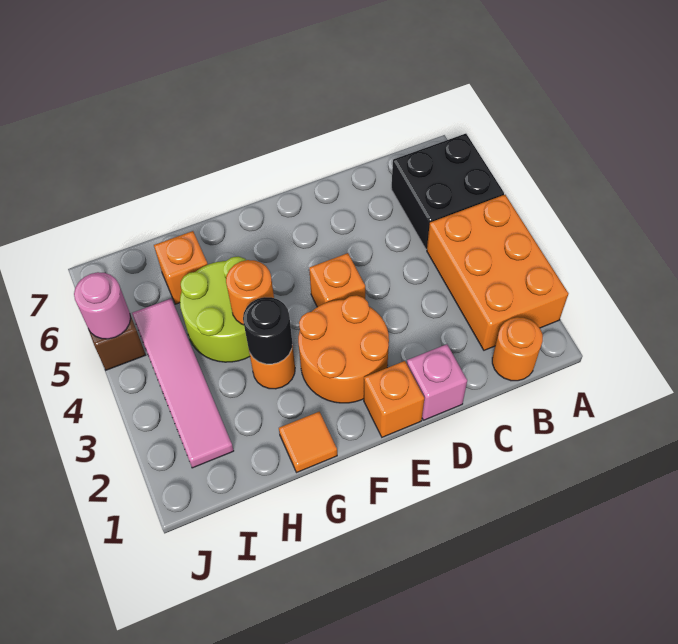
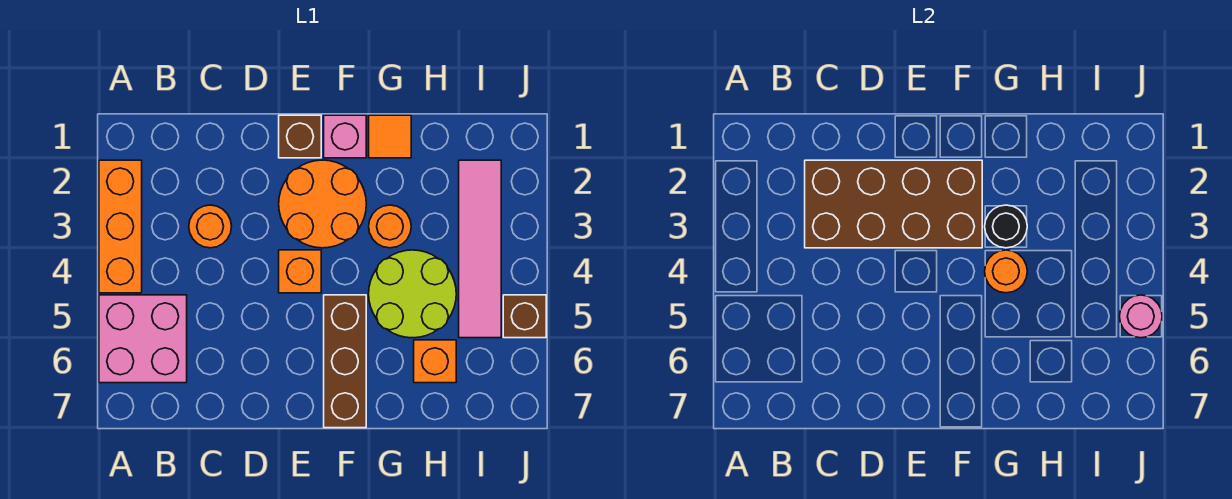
orange brick A2:B4 level 1 -> orange brick A2:A4 level 1
black brick A5:B6 level 1 -> pink brick A5:B6 level 1
orange round brick B1 level 1 -> orange round brick C3 level 1
none -> brown brick C2:F3 level 2
pink brick D1 level 1 -> pink brick F1 level 1
orange brick E1 level 1 -> brown brick E1 level 1
none -> brown brick F5:F7 level 1

